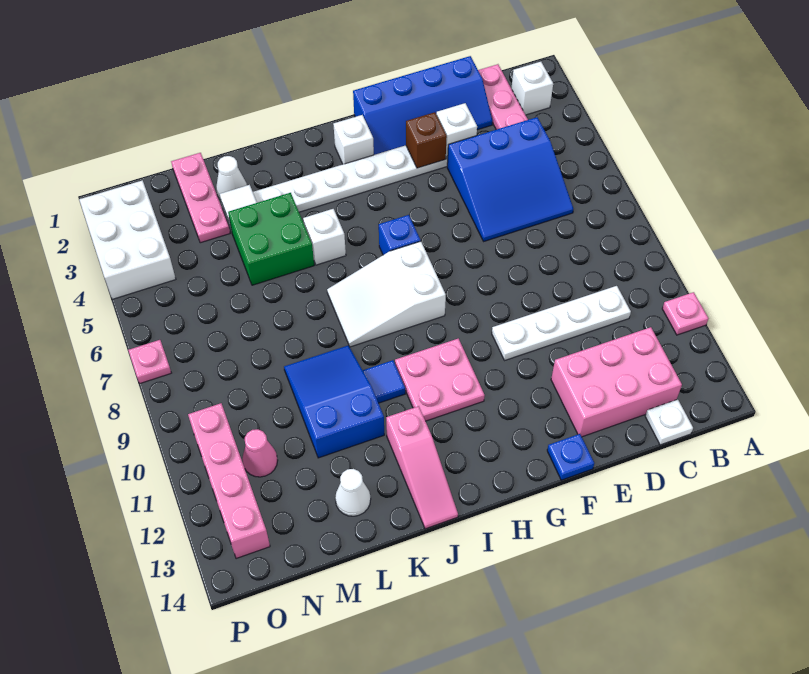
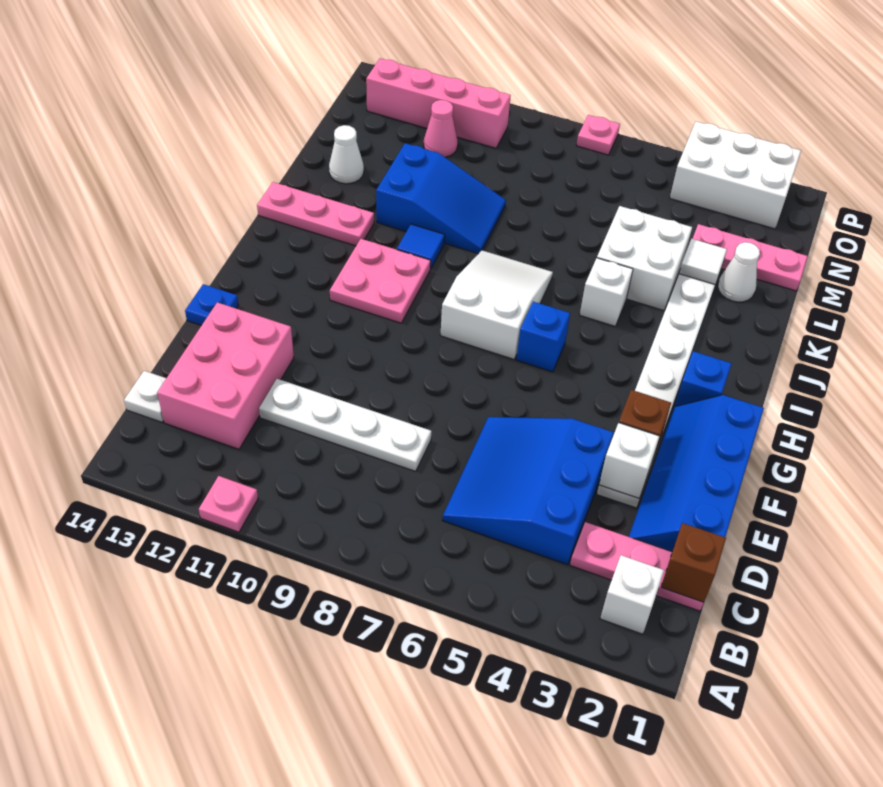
none -> brown brick C1 level 2
white plate C10:F10 level 1 -> white plate D8:D11 level 1
white brick H2 level 1 -> blue brick H2 level 1
pink slope J12:J14 level 1 top 12 -> pink plate J12:J14 level 1
green brick K4:L5 level 1 -> white brick K4:L5 level 1

